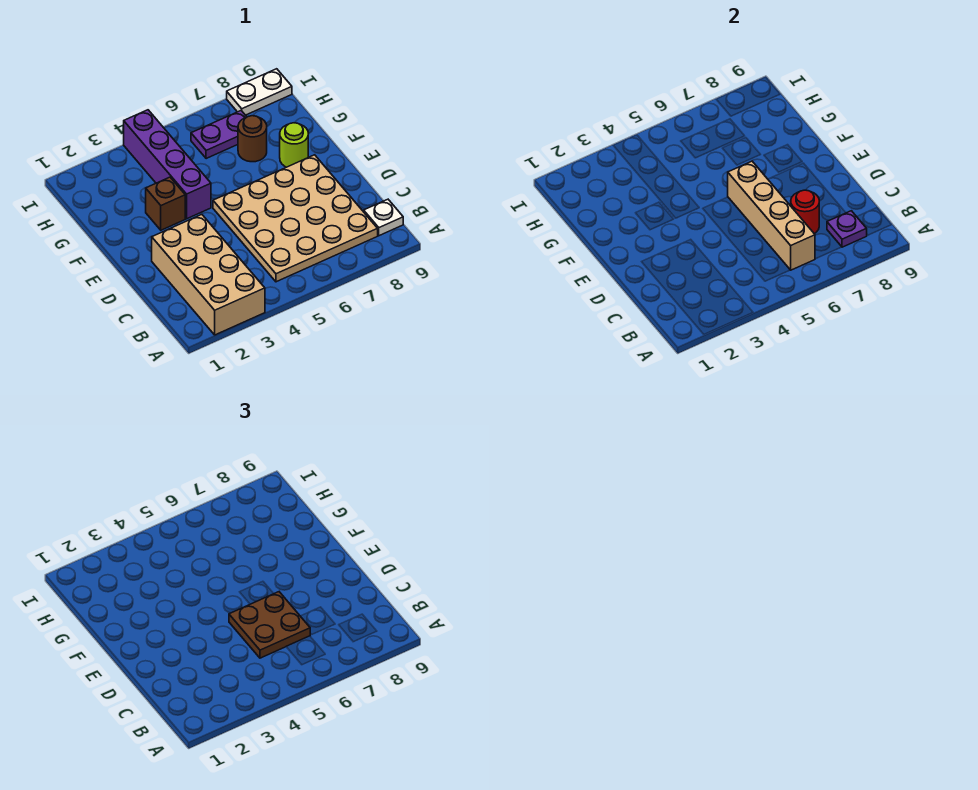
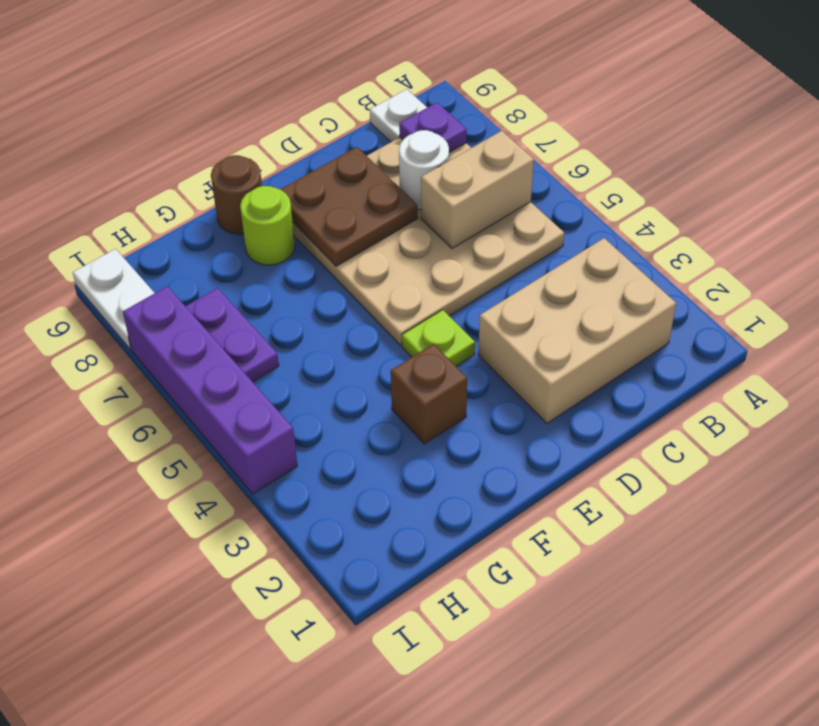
tan brick A2:D3 level 1 -> tan brick B2:D3 level 1
tan brick B6:E6 level 2 -> tan brick B6:C6 level 2
brown plate C5:D6 level 3 -> brown plate D7:E8 level 2
red round brick C7 level 2 -> white round brick C7 level 2
none -> lime plate E4 level 1
purple brick F4:I4 level 1 -> purple brick I4:I7 level 1
brown round brick G7 level 1 -> brown round brick F9 level 1

